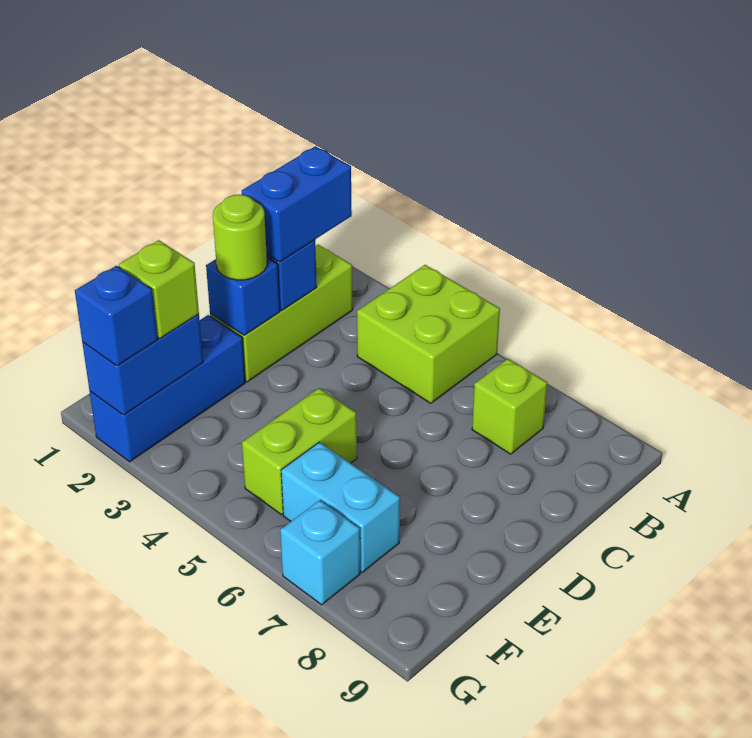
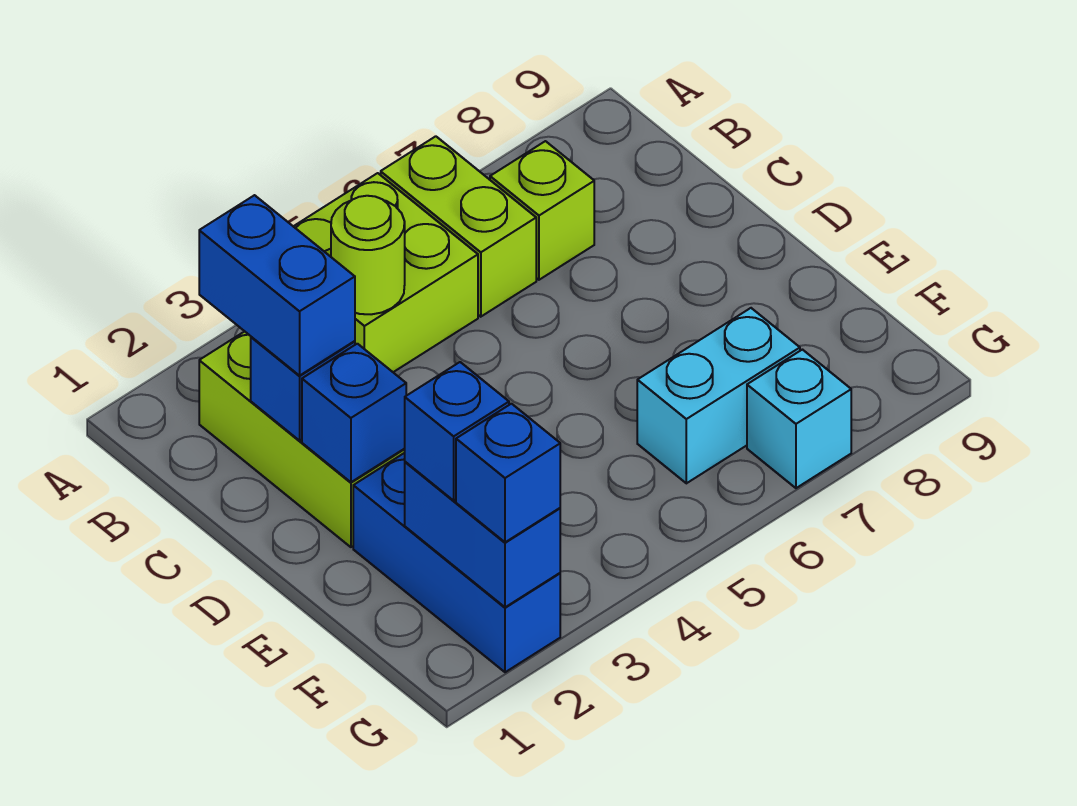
lime round brick D2 level 3 -> lime round brick B4 level 2
lime brick E5:F5 level 1 -> lime brick A6:B6 level 1
lime brick F2 level 3 -> blue brick F2 level 3

